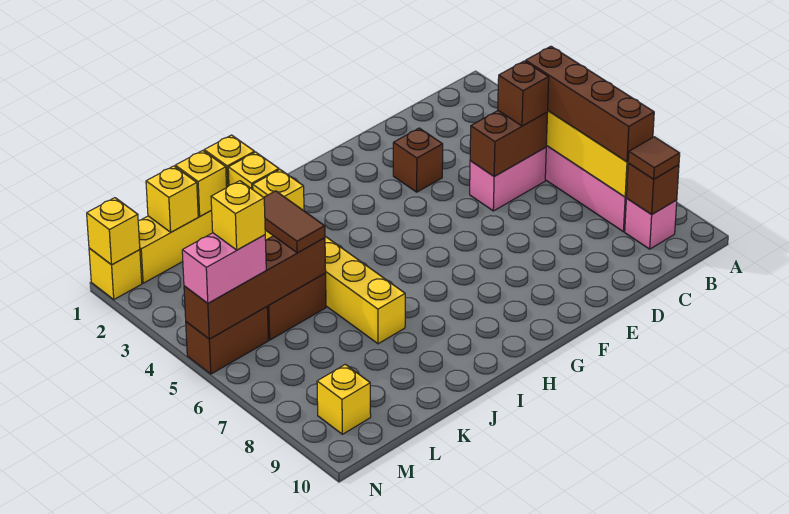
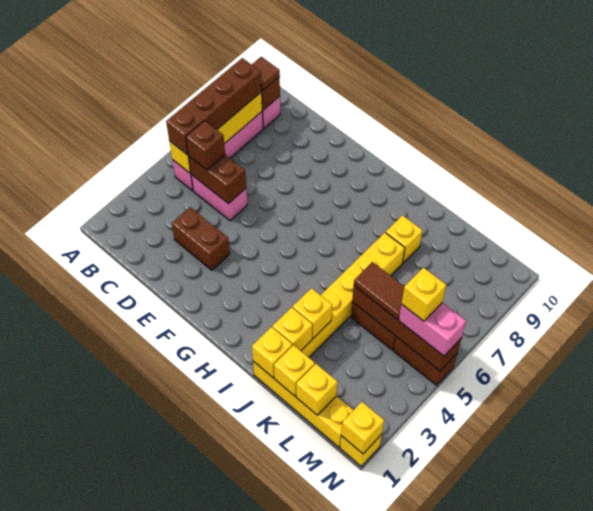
brown brick E3 level 1 -> brown brick D3:E3 level 1
brown tile K4:K5 level 3 -> brown tile K5:L5 level 3
yellow brick M9 level 1 -> yellow brick J8 level 1

